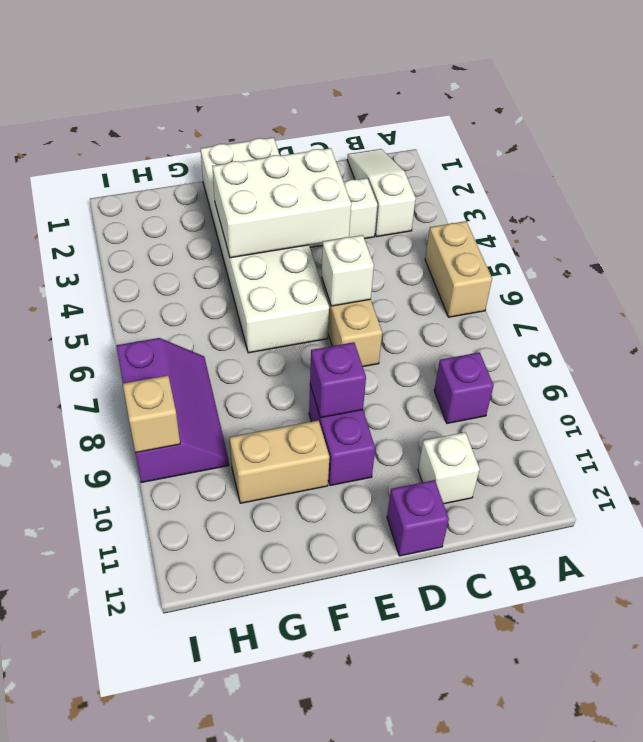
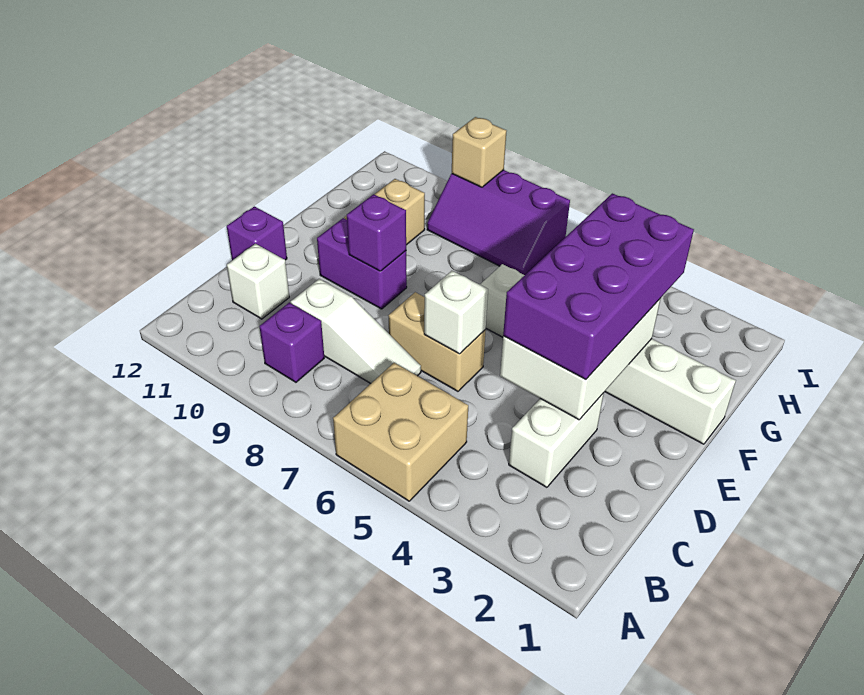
tan brick A5:A6 level 1 -> tan brick A5:B6 level 1
white slope B1:B3 level 1 top 3 -> white slope C7:C9 level 1 top 9
none -> purple brick D3:G4 level 3
white brick E1:F6 level 1 -> white brick F1:F6 level 1

